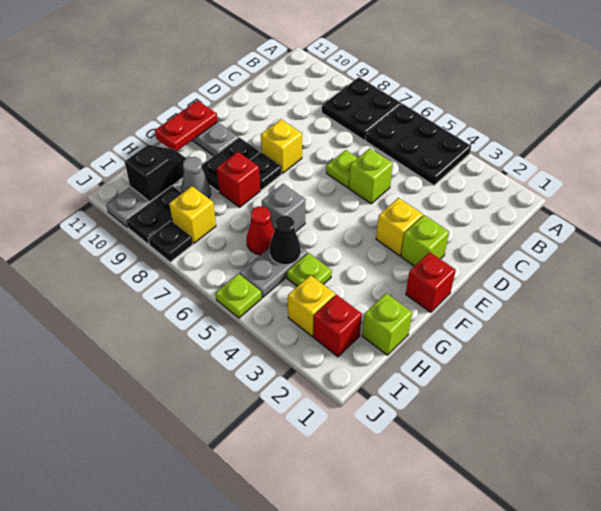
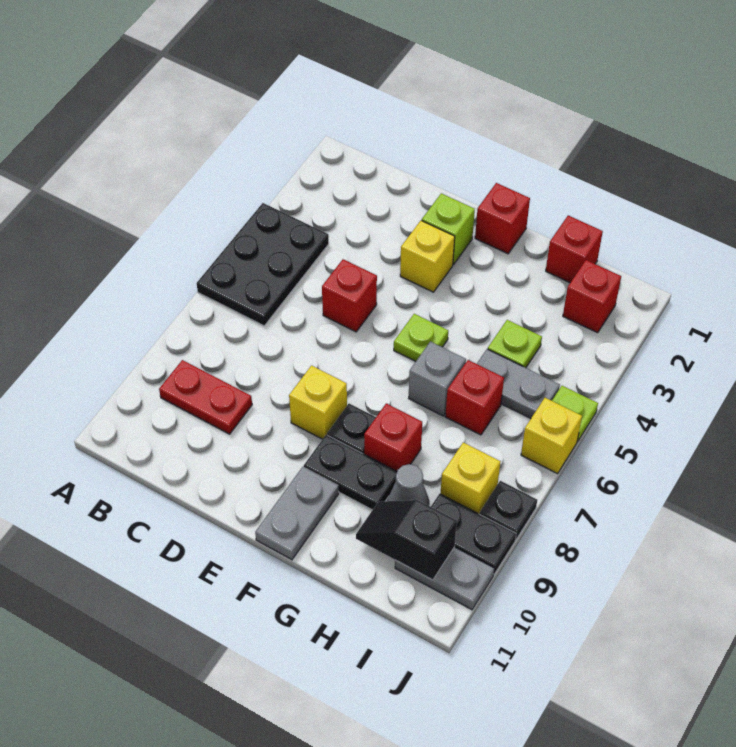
black plate A7:B8 level 1 -> none
lime brick D5 level 1 -> red brick D5 level 1
lime plate D6 level 1 -> lime plate F5 level 1
red plate F11:G11 level 2 -> red plate B9:C9 level 1
lime brick H1 level 1 -> red brick H1 level 1
black cone H5 level 2 -> none
red cone H6 level 1 -> red brick H6 level 1
yellow brick I3 level 1 -> yellow brick J6 level 1

